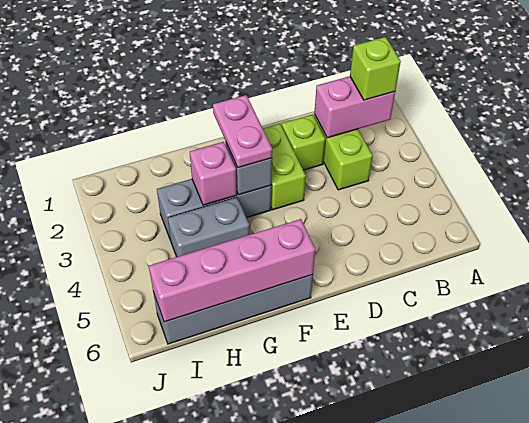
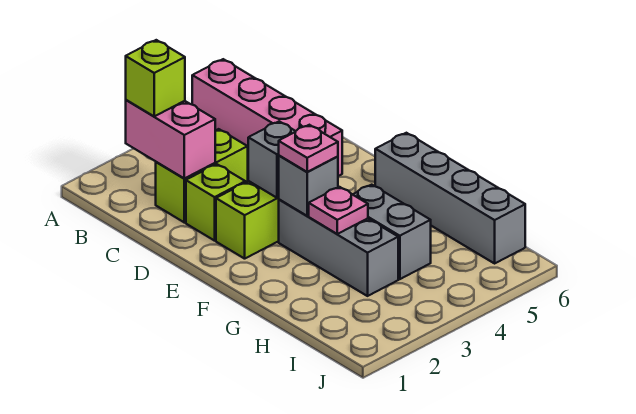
none -> grey brick E3 level 2
pink plate F2:F3 level 3 -> pink plate F3 level 3
pink brick F6:I6 level 2 -> pink brick A5:D5 level 1
pink brick G3 level 2 -> pink plate G3 level 2

